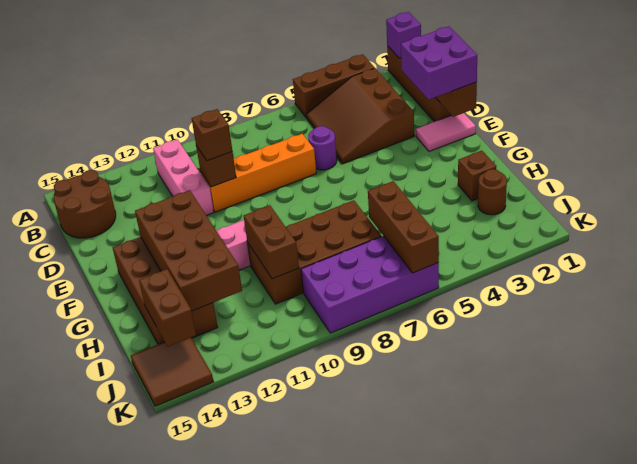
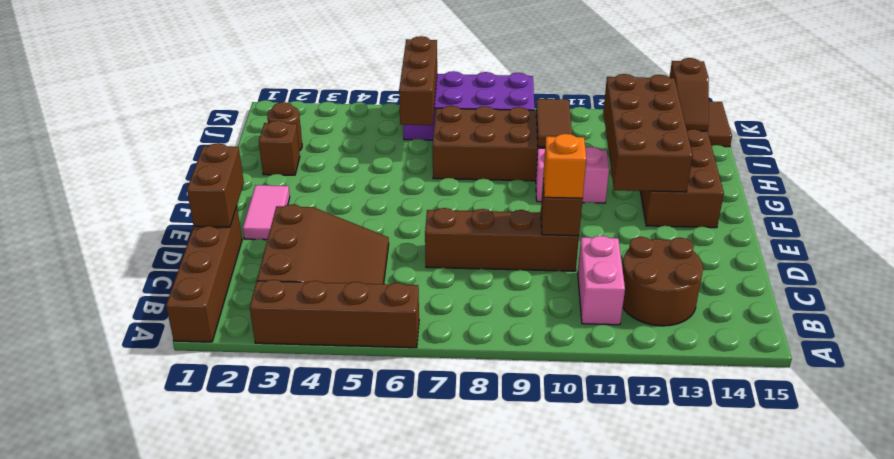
purple brick A1 level 2 -> none
brown brick A3:A5 level 1 -> brown brick A3:A6 level 1
pink brick B11:D11 level 1 -> pink brick B11:C11 level 1
brown round brick B14:C15 level 1 -> brown round brick B12:C13 level 1
purple brick D1:E2 level 3 -> none
purple round brick D6 level 1 -> none
orange brick D7:D10 level 1 -> brown brick D7:D10 level 1
brown brick D10 level 3 -> orange brick D10 level 3
pink tile E1:E2 level 1 -> pink tile E2:F2 level 1
brown brick H10:I10 level 2 -> brown tile H10:I10 level 2
brown brick I14:J14 level 2 -> brown slope I14:J14 level 2 top J

